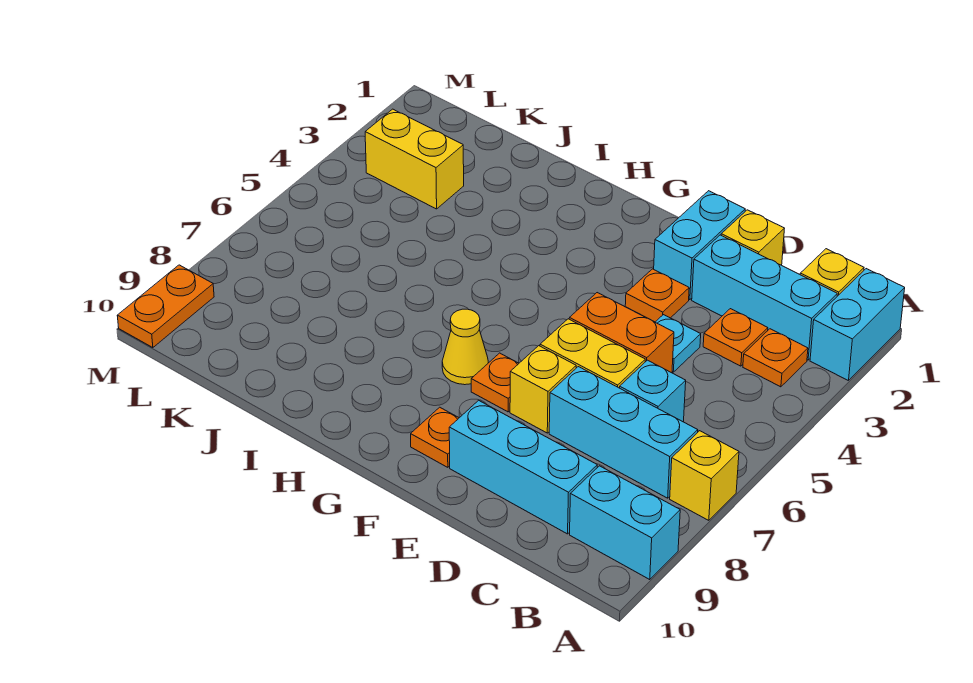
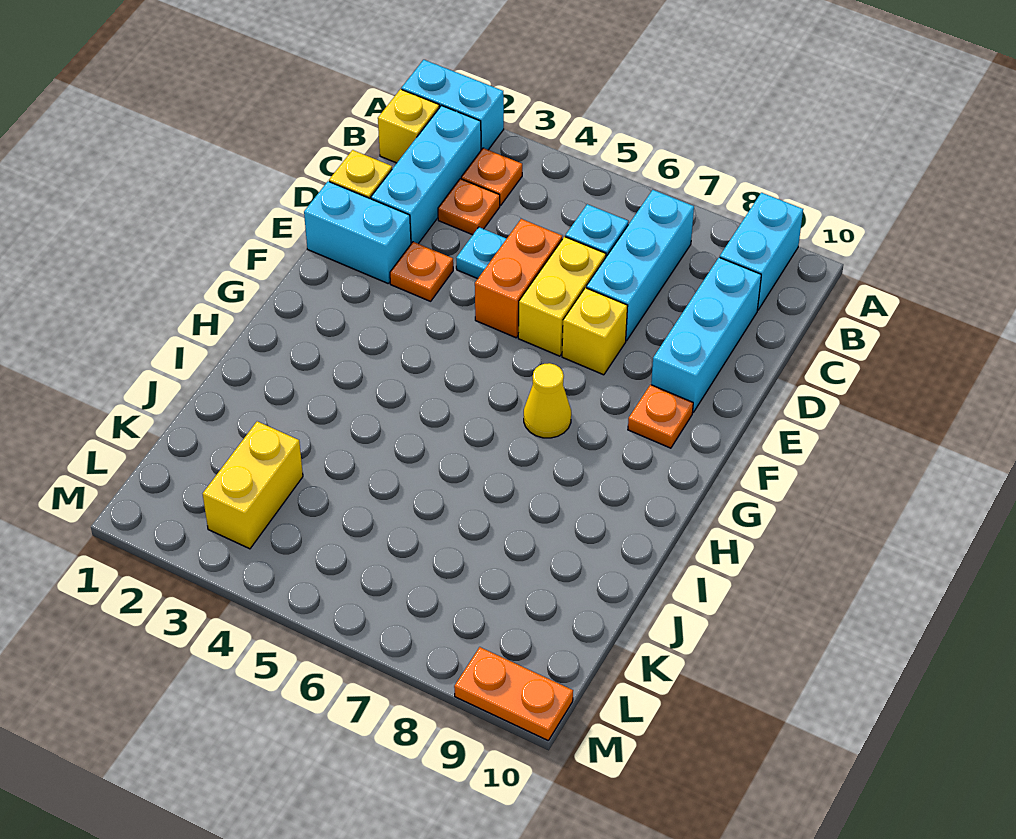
yellow brick A7 level 1 -> none
orange plate F7 level 1 -> none

